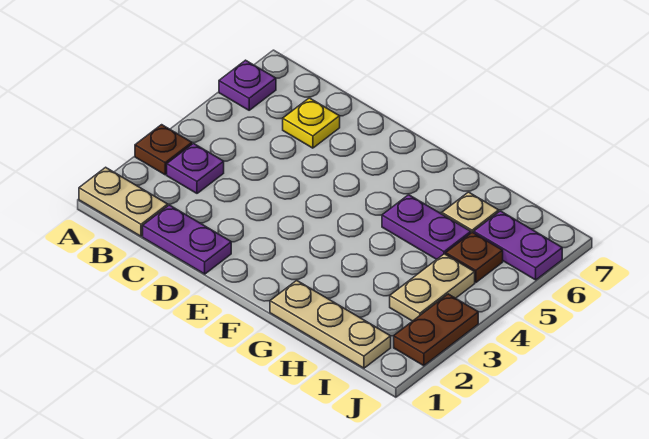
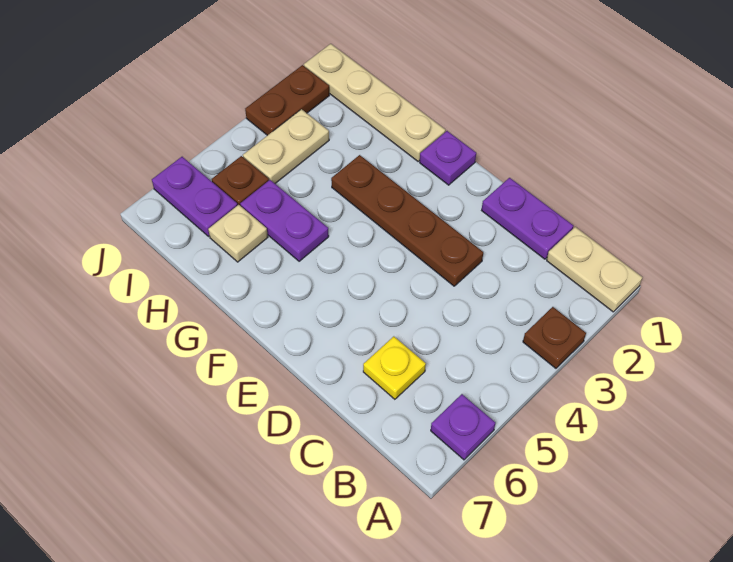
purple plate B3 level 1 -> purple plate F1 level 1
none -> brown plate D3:G3 level 1
tan plate G1:I1 level 1 -> tan plate G1:J1 level 1

